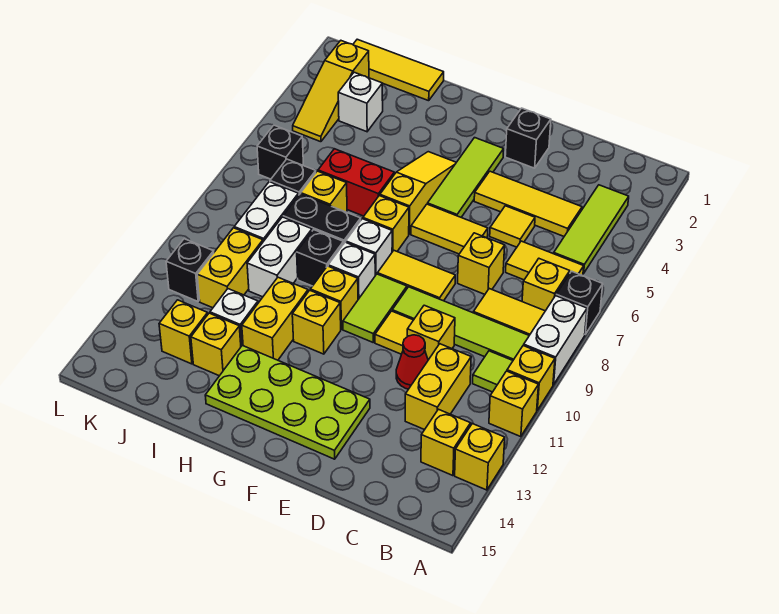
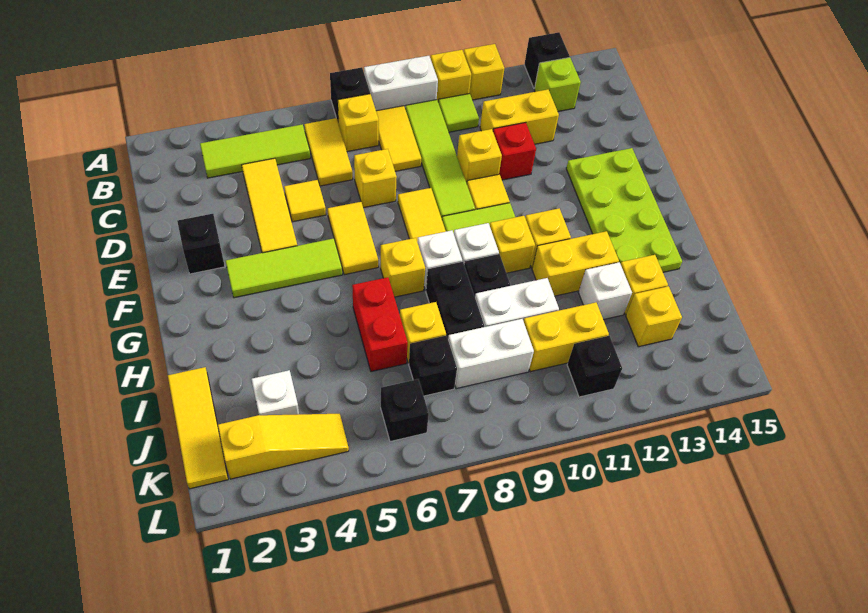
yellow brick A13 level 1 -> black brick A13 level 1
yellow brick B13 level 1 -> lime brick B13 level 1
red cone D11 level 1 -> red brick D11 level 1
yellow slope G4:G6 level 1 top 6 -> none

